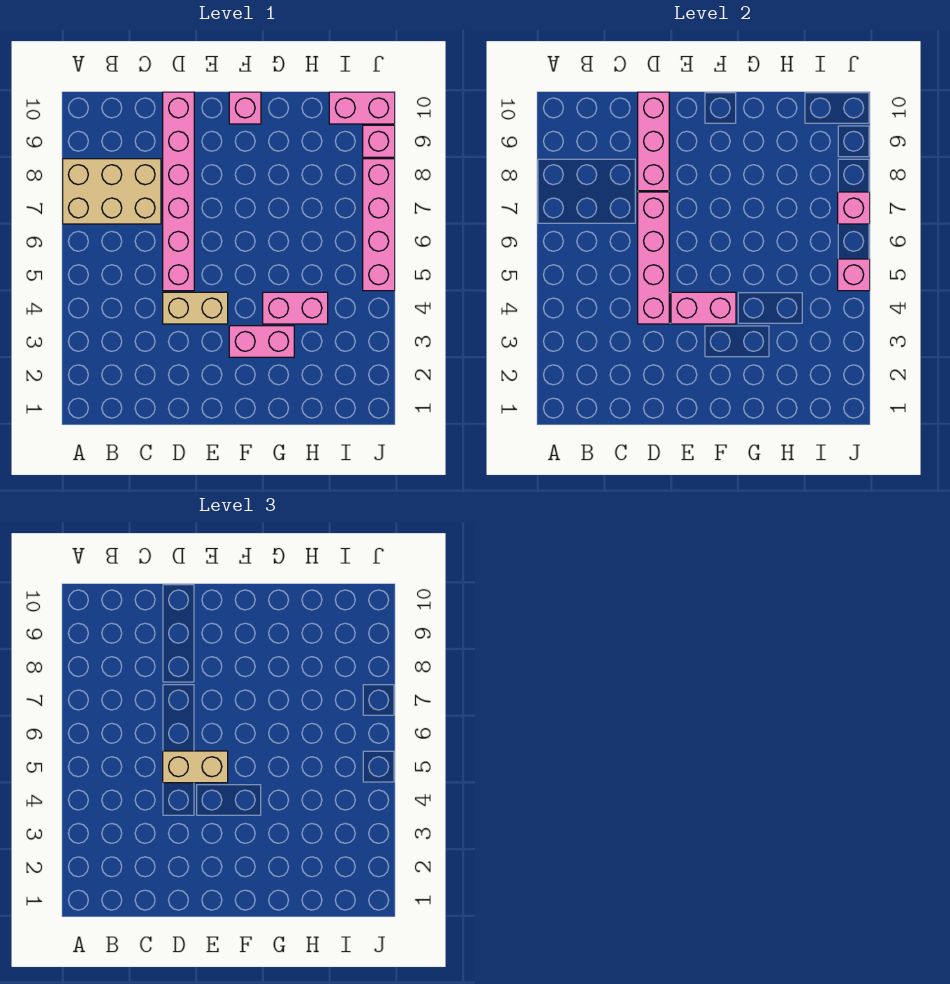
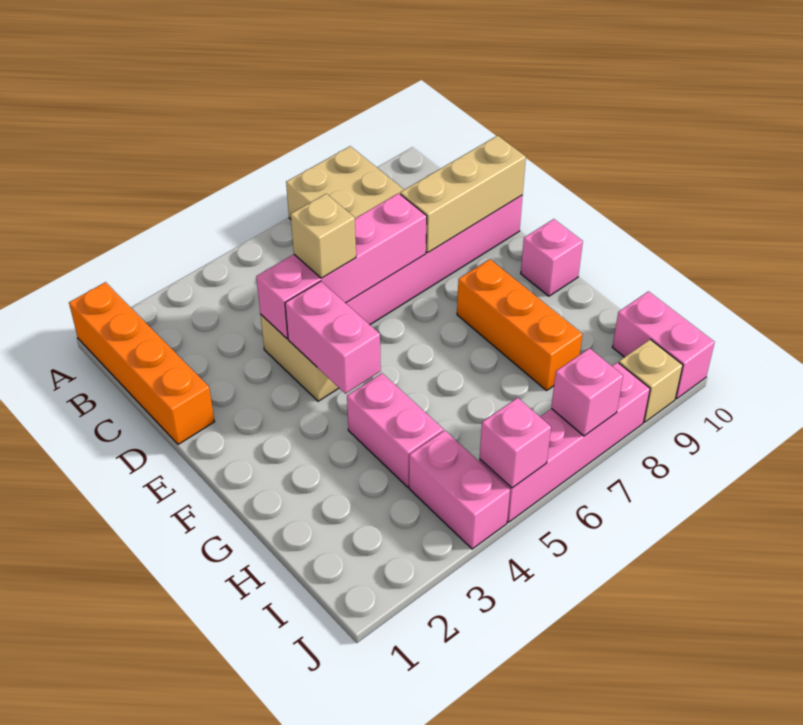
none -> orange brick A1:D1 level 1
tan brick D5:E5 level 3 -> tan brick D5 level 3
pink brick D8:D10 level 2 -> tan brick D8:D10 level 2
pink brick F3:G3 level 1 -> pink brick I4:J4 level 1
none -> orange brick F8:H8 level 1
pink brick J9 level 1 -> tan brick J9 level 1

